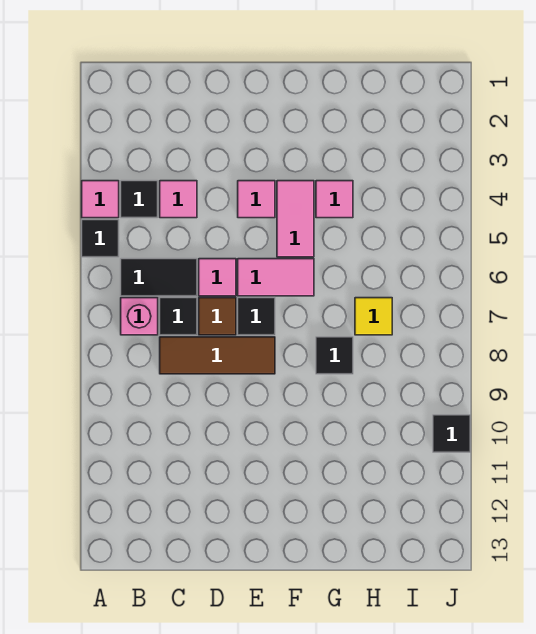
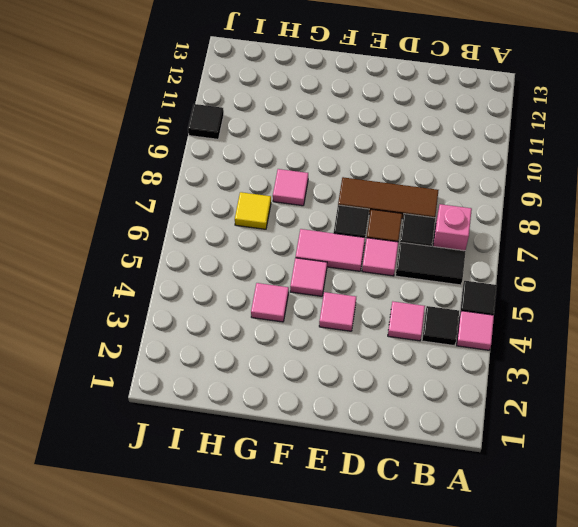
pink tile F4:F5 level 1 -> pink tile F5 level 1
black tile G8 level 1 -> pink tile G8 level 1

